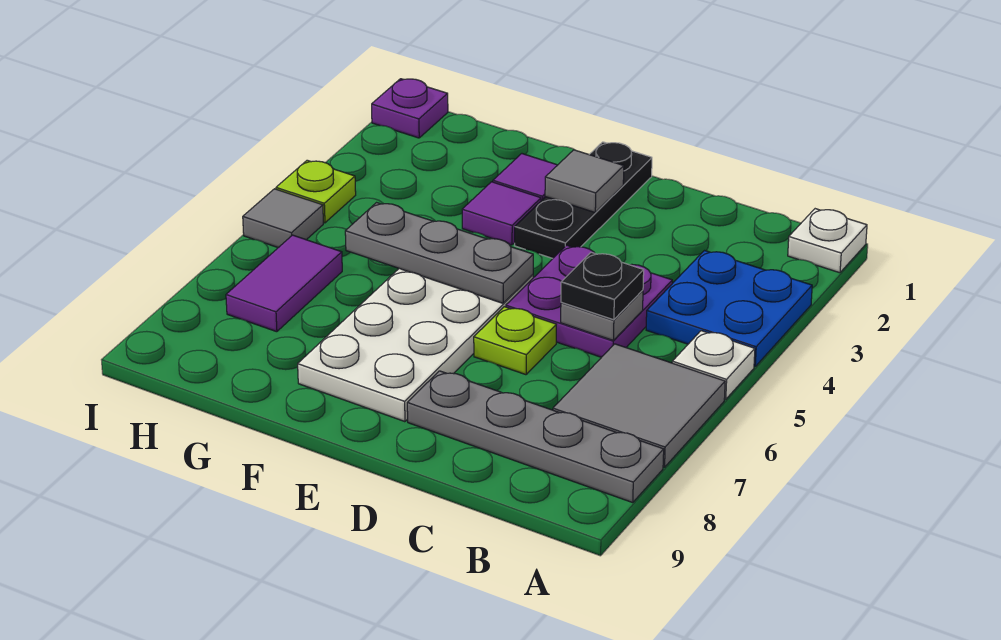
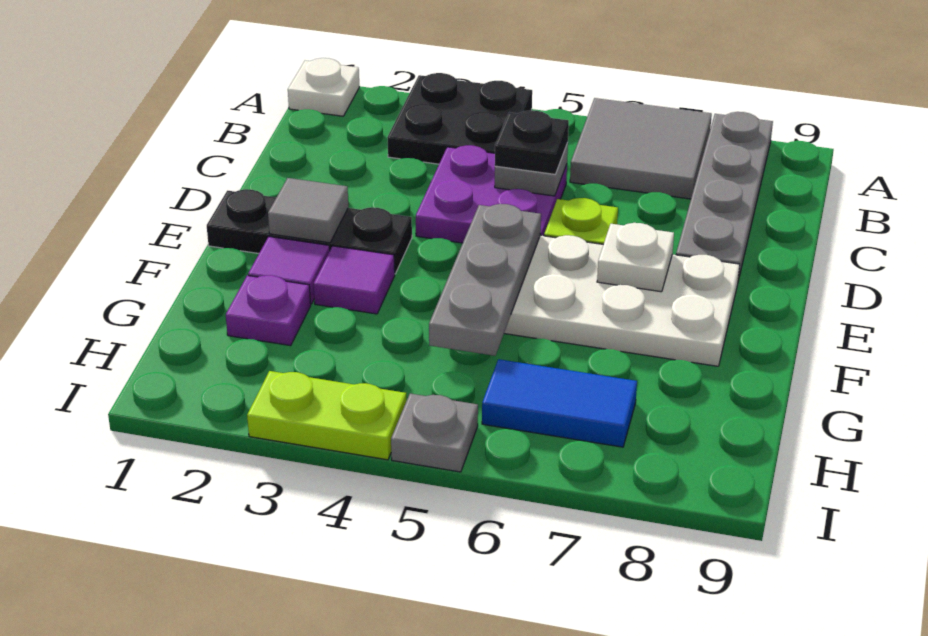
blue plate A3:B4 level 1 -> black plate A3:B4 level 1
white plate A5 level 1 -> white plate E7 level 2
purple tile H6:H7 level 1 -> blue tile H6:H7 level 1
purple plate I1 level 1 -> purple plate G2 level 1
lime plate I4 level 1 -> lime plate I3:I4 level 1
grey tile I5 level 1 -> grey plate I5 level 1

